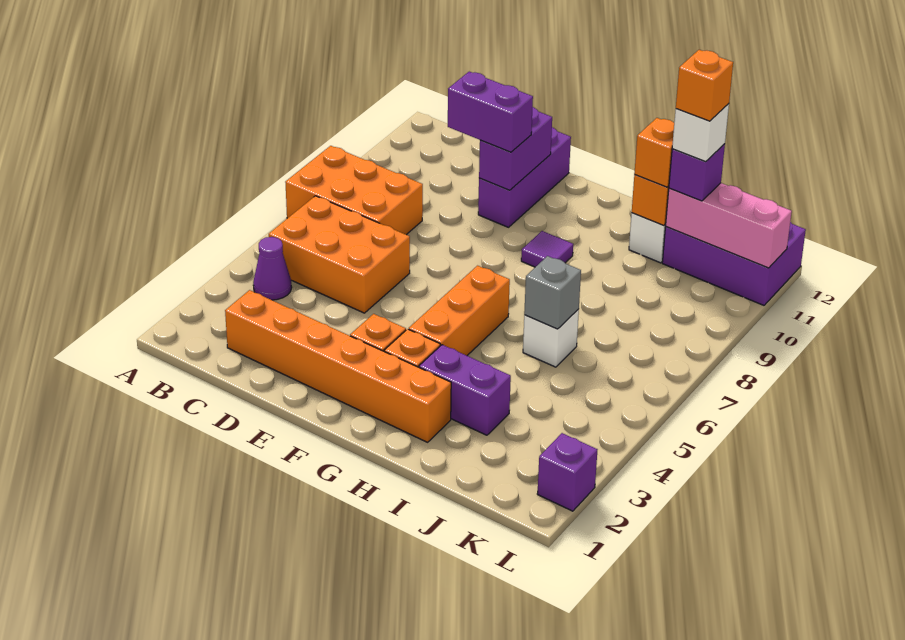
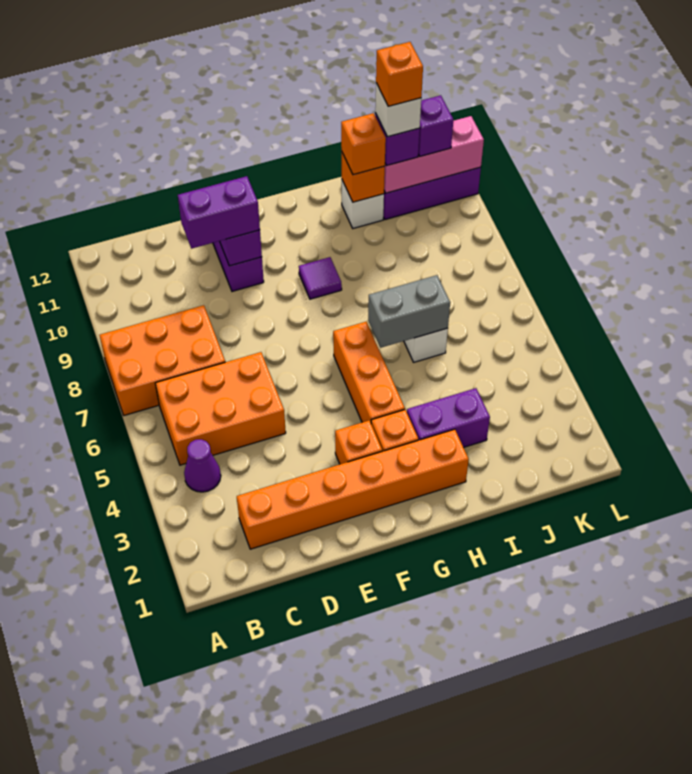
grey brick I6 level 2 -> grey brick H6:I6 level 2
purple brick L2 level 1 -> purple brick K11 level 3

